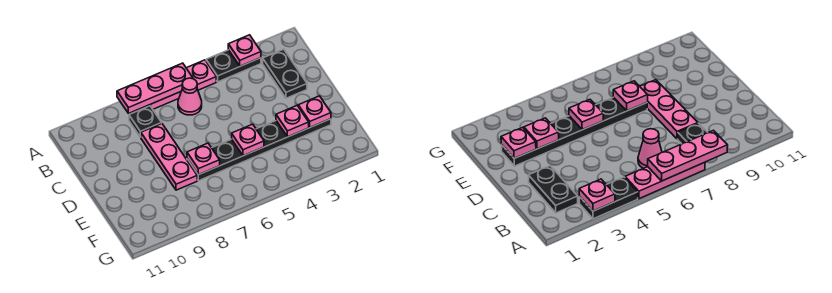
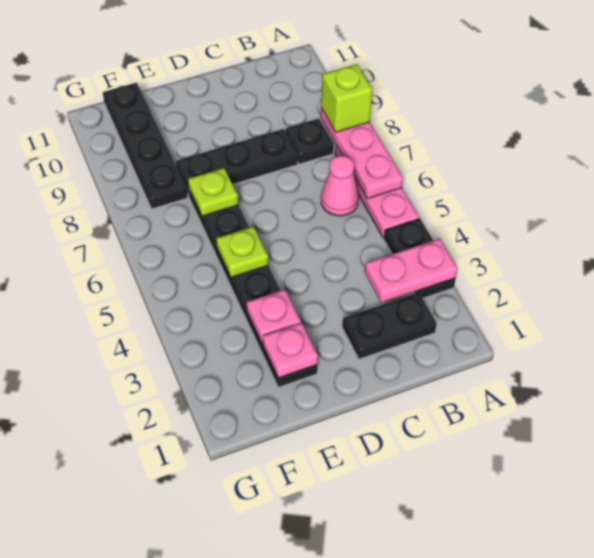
pink plate A3 level 2 -> pink plate A3:B3 level 2
none -> lime brick A8 level 3
pink plate C8:E8 level 1 -> black plate C8:E8 level 1
pink plate E5 level 2 -> lime plate E5 level 2
pink plate E7 level 2 -> lime plate E7 level 2
none -> black plate F8:F11 level 1

